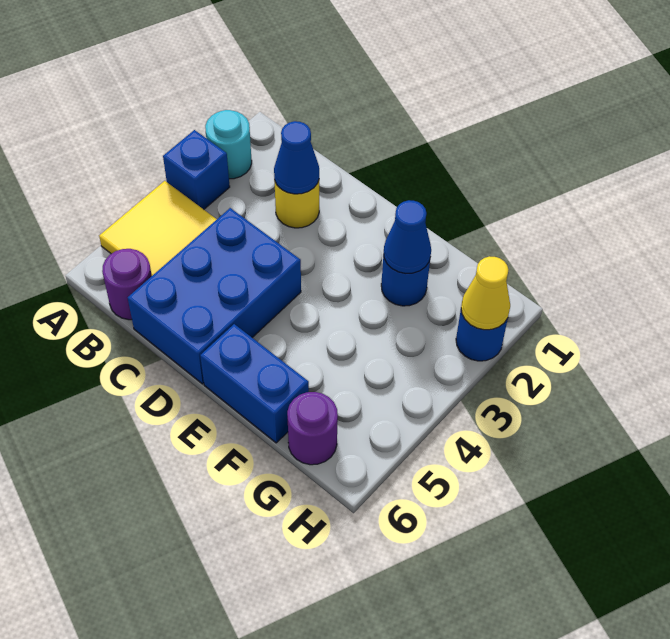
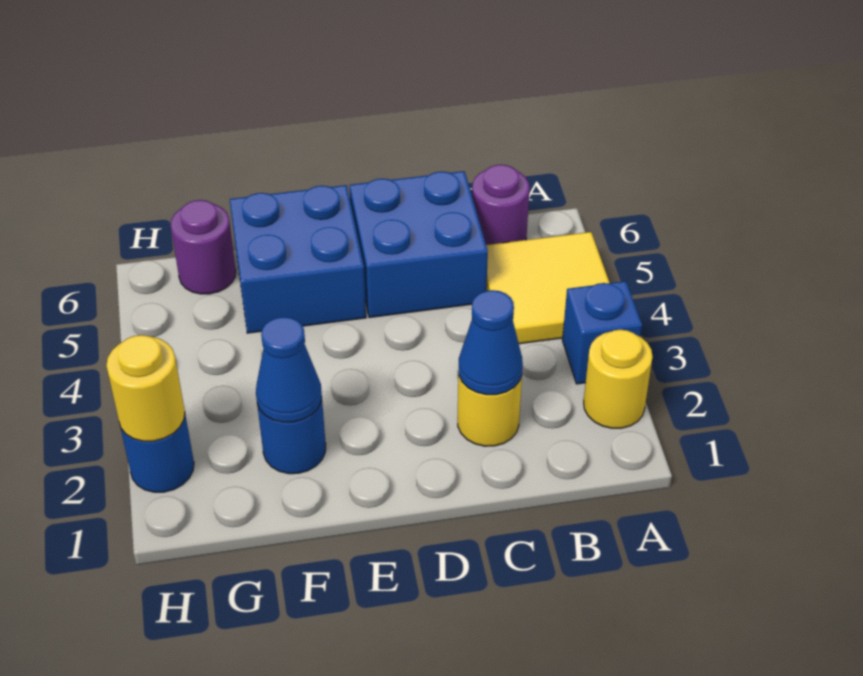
cyan round brick A2 level 1 -> yellow round brick A2 level 1
blue brick C4:D6 level 1 -> blue brick C5:D6 level 1
blue brick E6:F6 level 1 -> blue brick E5:F6 level 1
yellow cone H2 level 2 -> yellow round brick H2 level 2

